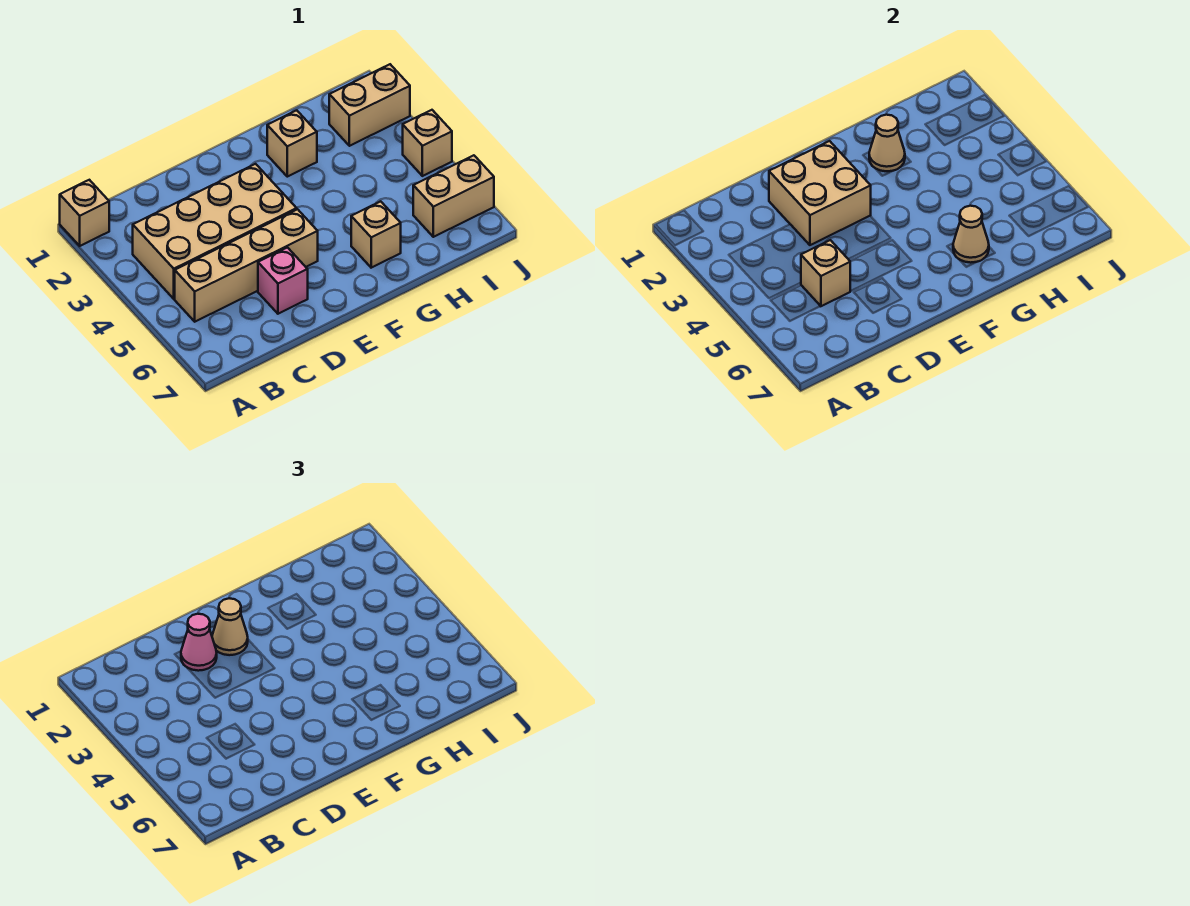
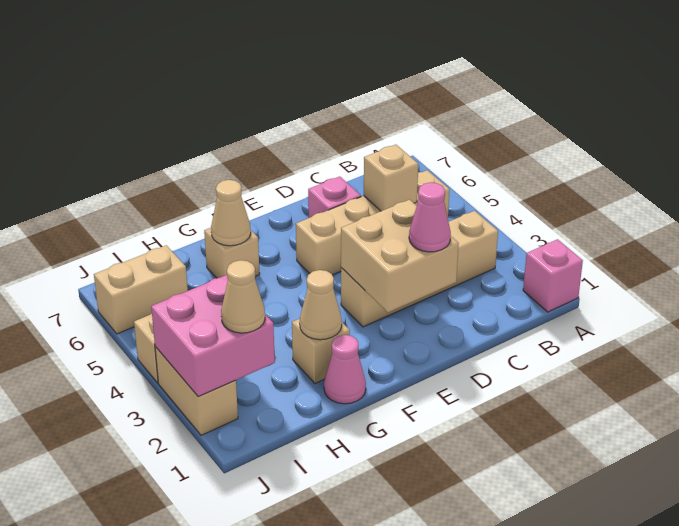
tan brick A1 level 1 -> pink brick A1 level 1
tan brick B3:E4 level 1 -> tan brick B3:E3 level 1
tan cone E2 level 3 -> tan cone I2 level 3
none -> pink cone G1 level 1
tan brick I2:J2 level 1 -> tan brick J2:J3 level 1
none -> pink brick I2:J3 level 2

